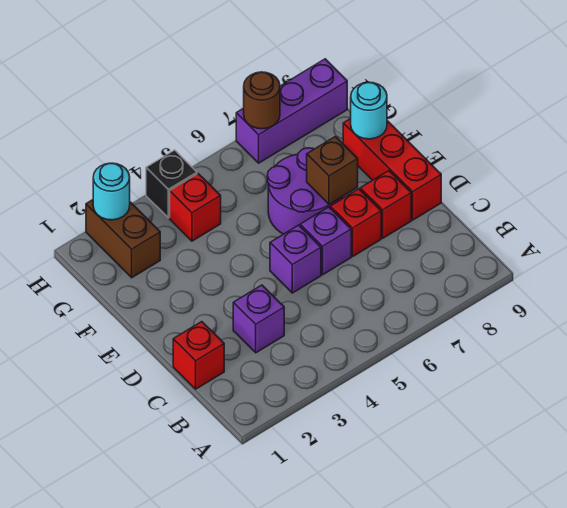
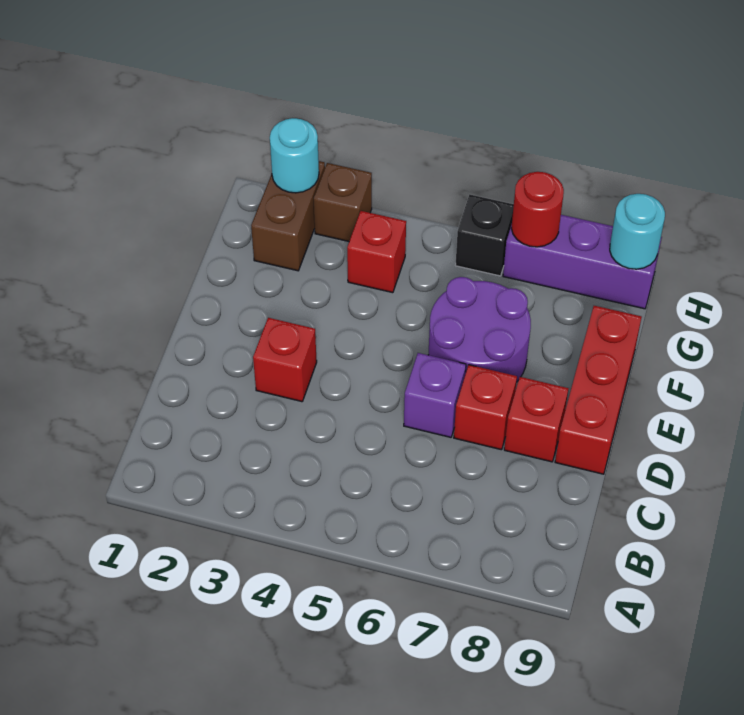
red brick C1 level 1 -> red brick D3 level 1
purple brick C3 level 1 -> none
purple brick D5 level 1 -> none
brown brick E7 level 2 -> brown brick H3 level 1
cyan round brick F9 level 2 -> cyan round brick H9 level 2
black brick H4 level 1 -> black brick H6 level 1
brown round brick H7 level 2 -> red round brick H7 level 2

